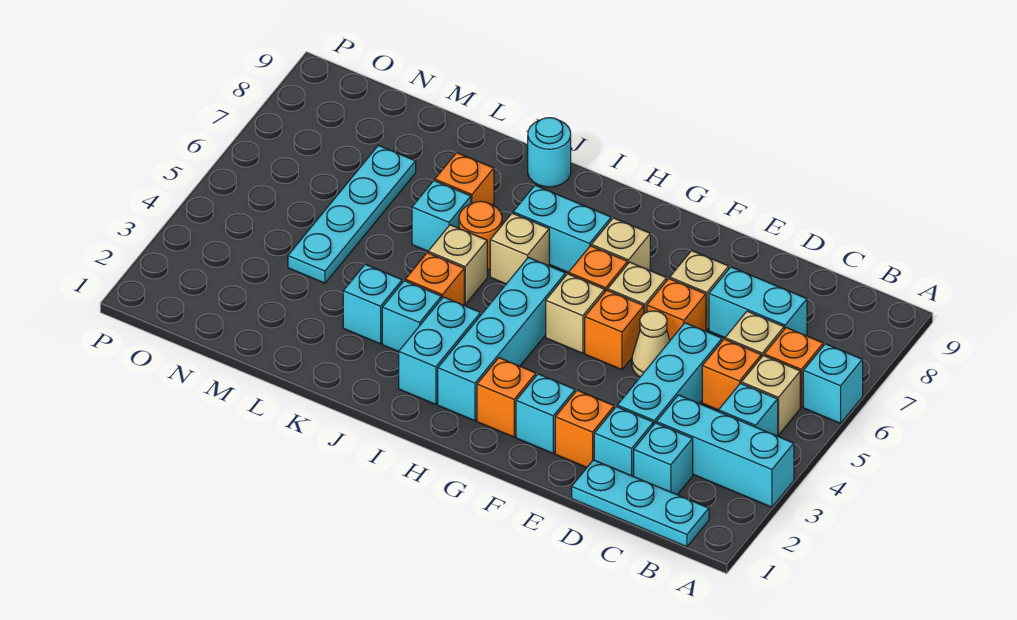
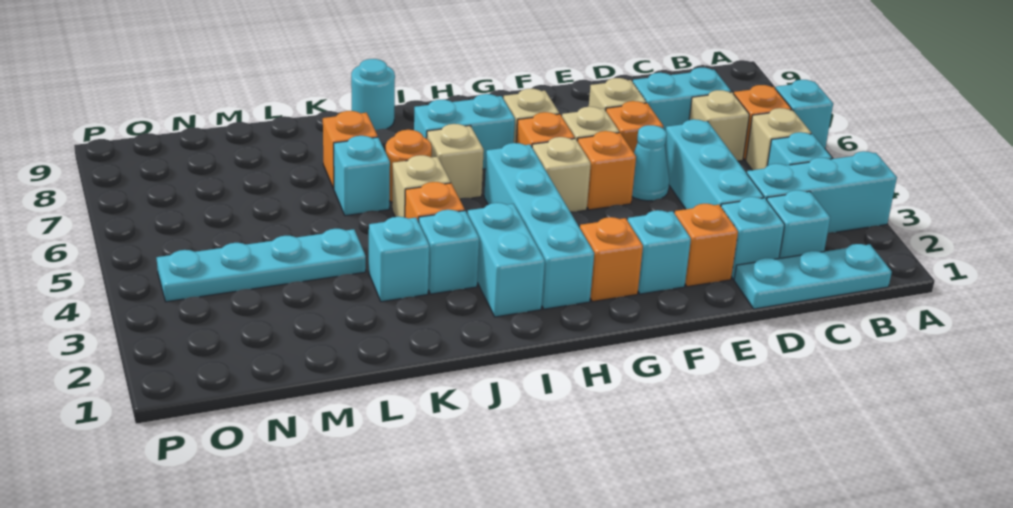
orange brick C5 level 1 -> none
tan cone E5 level 1 -> cyan cone E5 level 1
cyan plate M4:M7 level 1 -> cyan plate L4:O4 level 1

